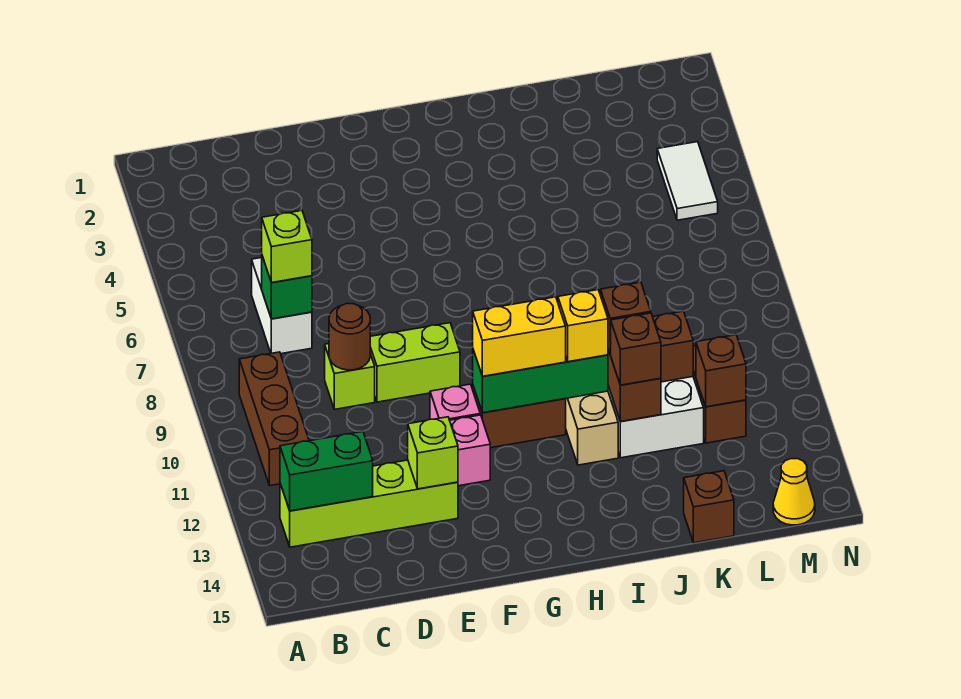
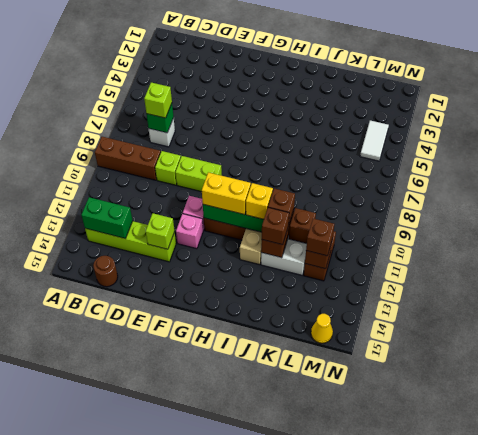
brown brick B9:B11 level 1 -> brown brick A9:C9 level 1
white brick C6:C7 level 1 -> white brick C7 level 1
brown round brick D9 level 2 -> brown round brick C15 level 1
brown brick K15 level 1 -> brown brick L12 level 3

